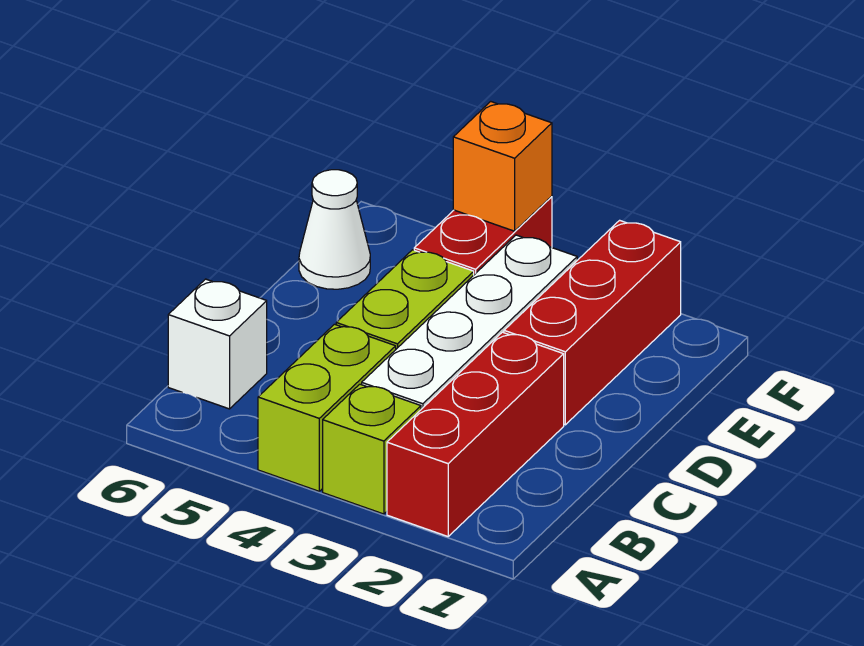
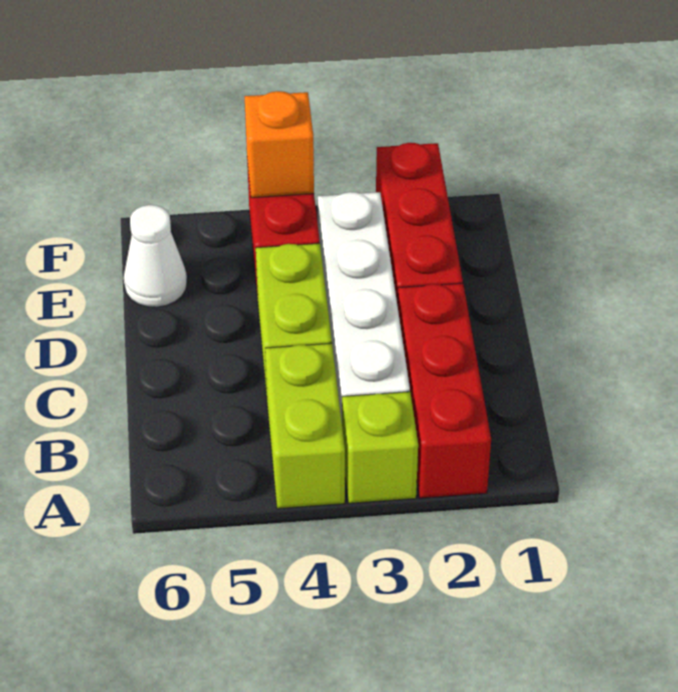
white brick B6 level 1 -> none

